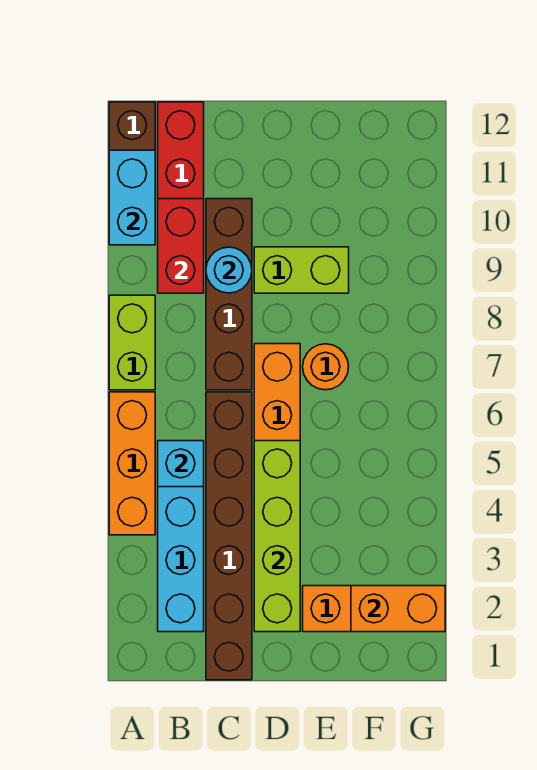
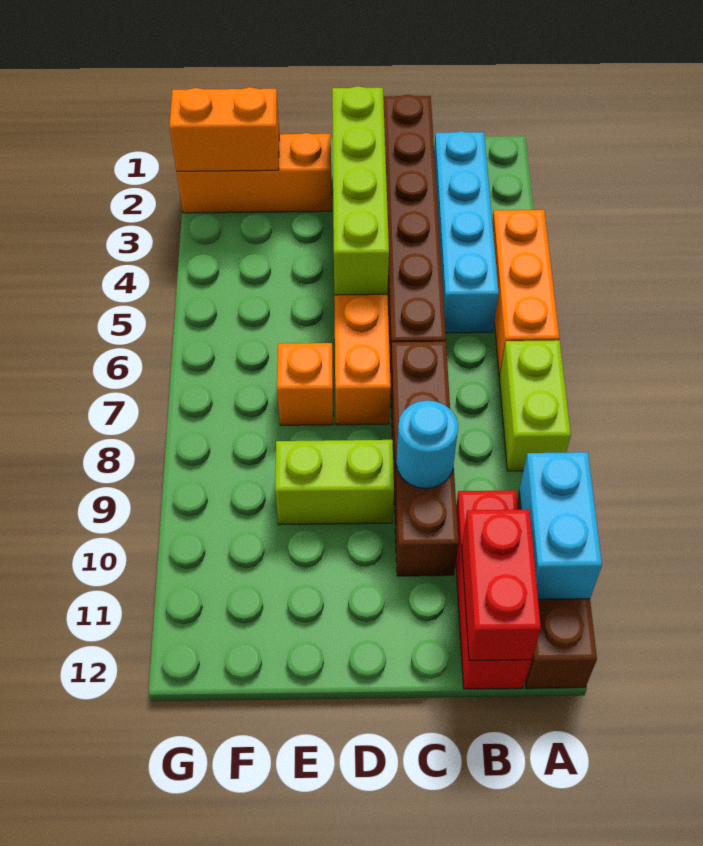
cyan brick B5 level 2 -> none
red brick B9:B10 level 2 -> red brick B11:B12 level 2
orange round brick E7 level 1 -> orange brick E7 level 1

